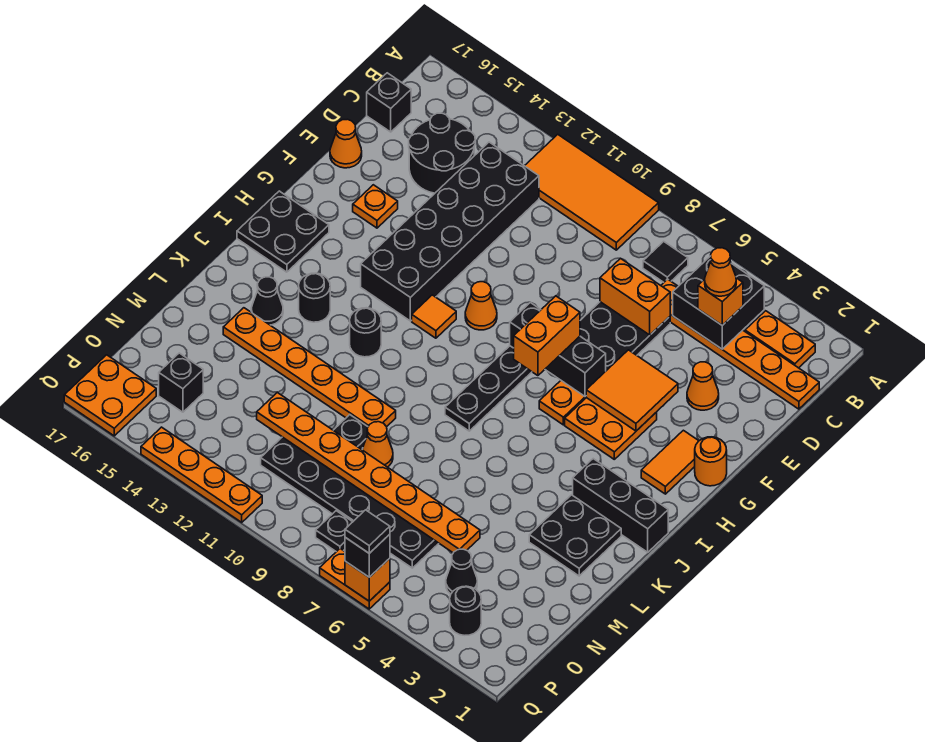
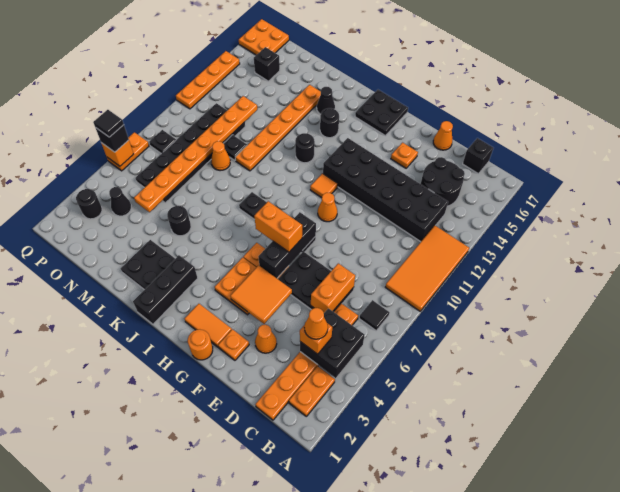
none -> orange plate F2 level 1
none -> black round brick L5 level 1

